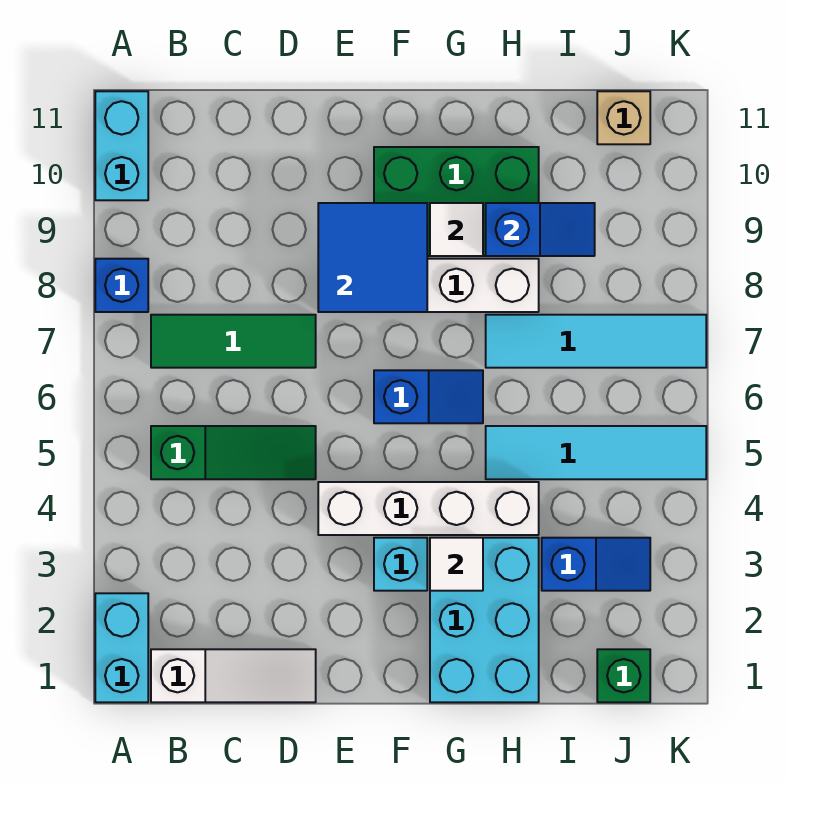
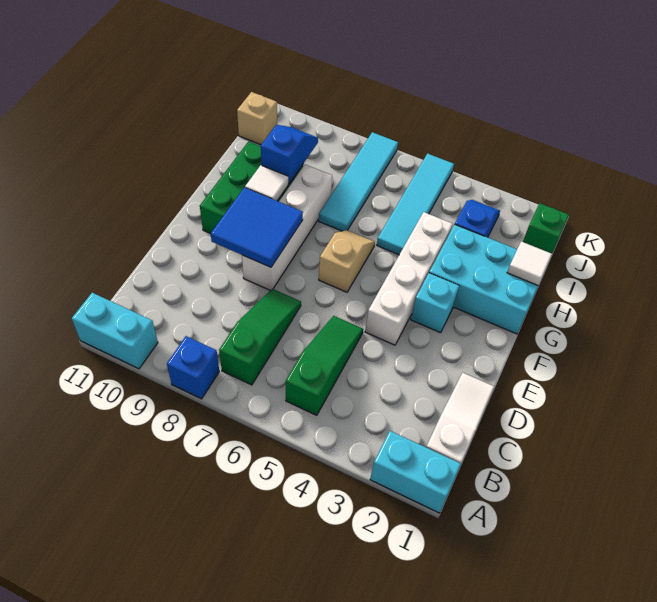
green tile B7:D7 level 1 -> green slope B7:D7 level 1 top B
blue slope F6:G6 level 1 top F -> tan slope F6:G6 level 1 top F
white tile G3 level 2 -> white tile H1 level 2

